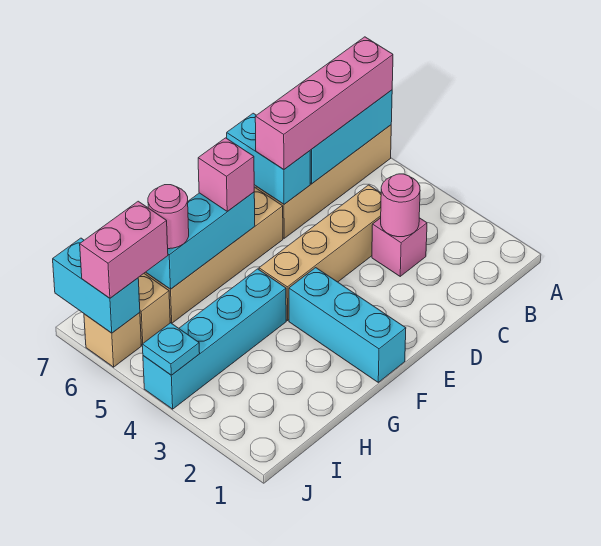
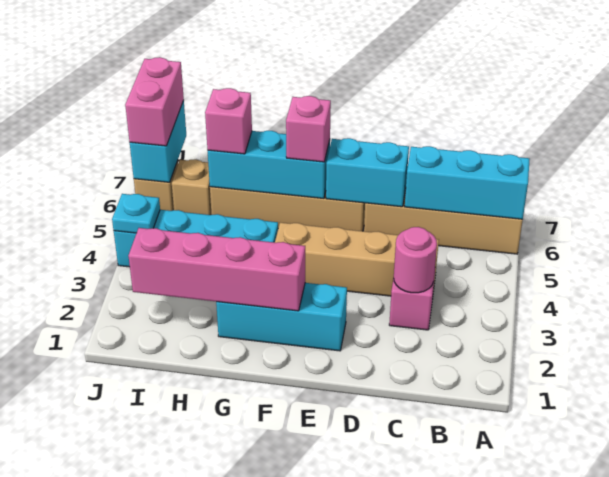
pink brick A6:D6 level 3 -> pink brick F2:I2 level 2
cyan brick D6:D7 level 2 -> cyan brick D6:E6 level 2
cyan brick F1:F3 level 1 -> cyan brick E2:G2 level 1
pink round brick H6 level 3 -> pink brick H6 level 3
pink brick I6:J6 level 3 -> pink brick J6:J7 level 3

